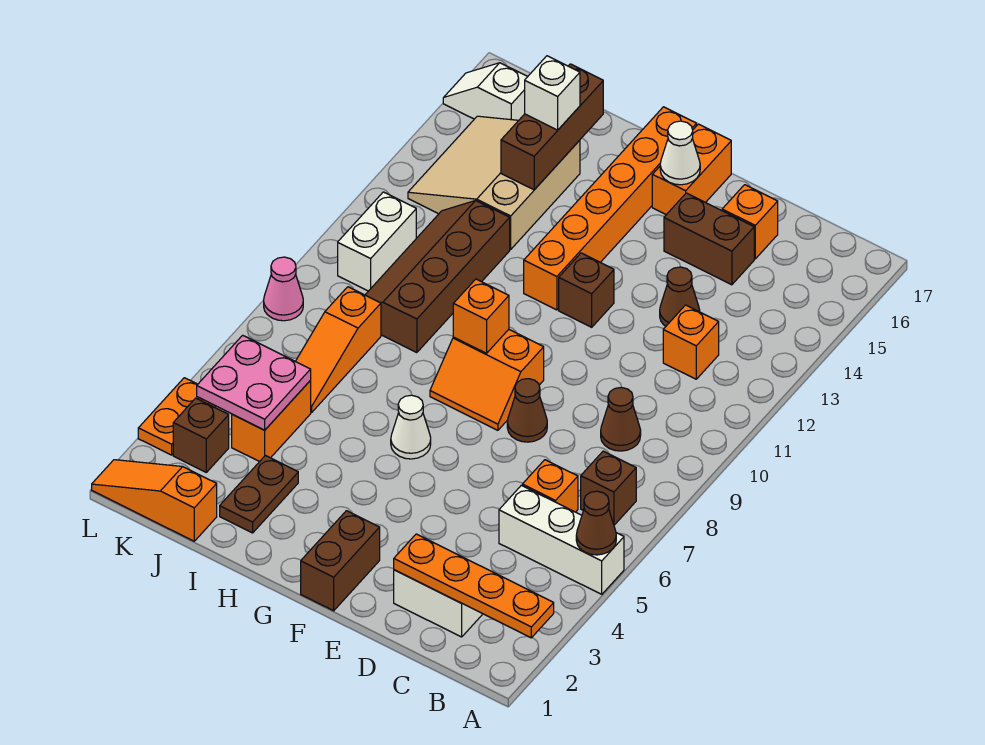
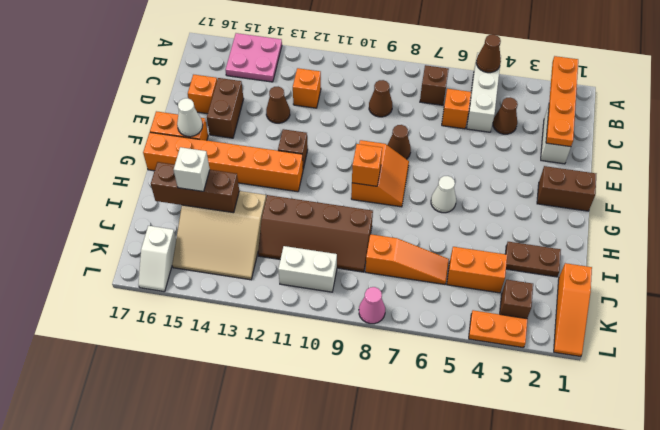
none -> brown cone C4 level 1
pink plate J4:K5 level 2 -> pink plate A14:B15 level 1

